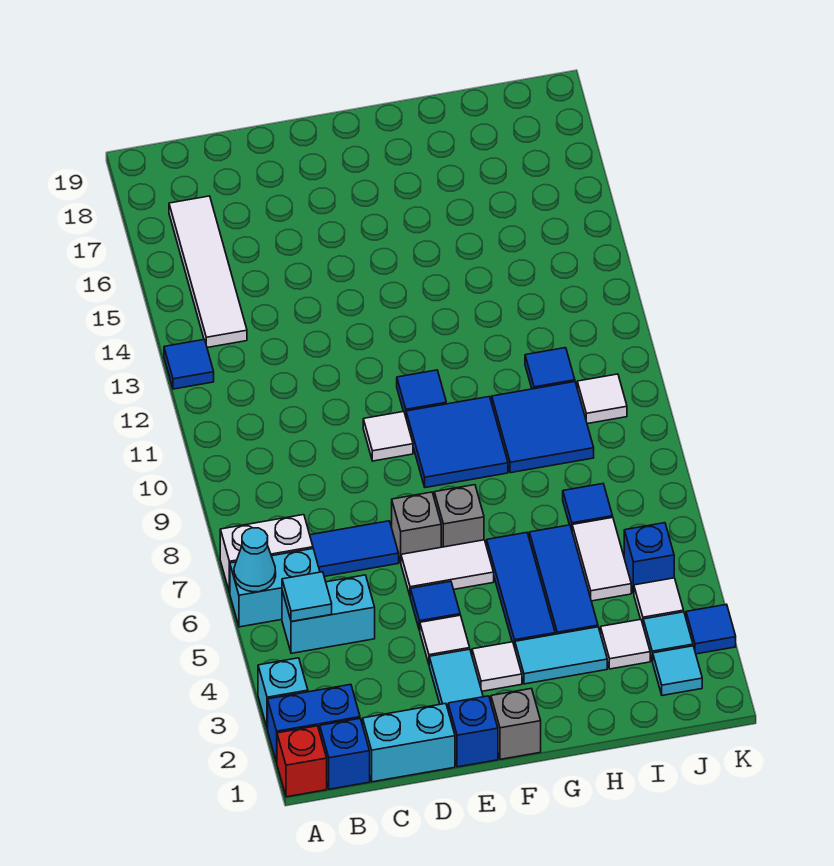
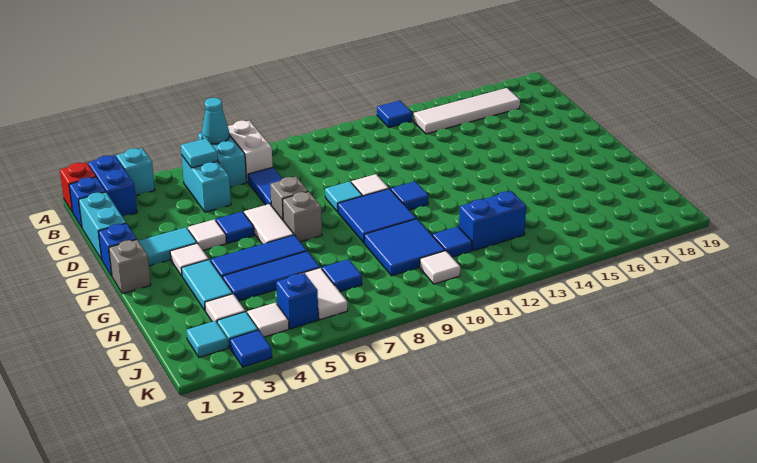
none -> cyan tile E9 level 1
white tile I5:I6 level 1 -> white tile I6:J6 level 1
none -> blue brick I12:I13 level 1

